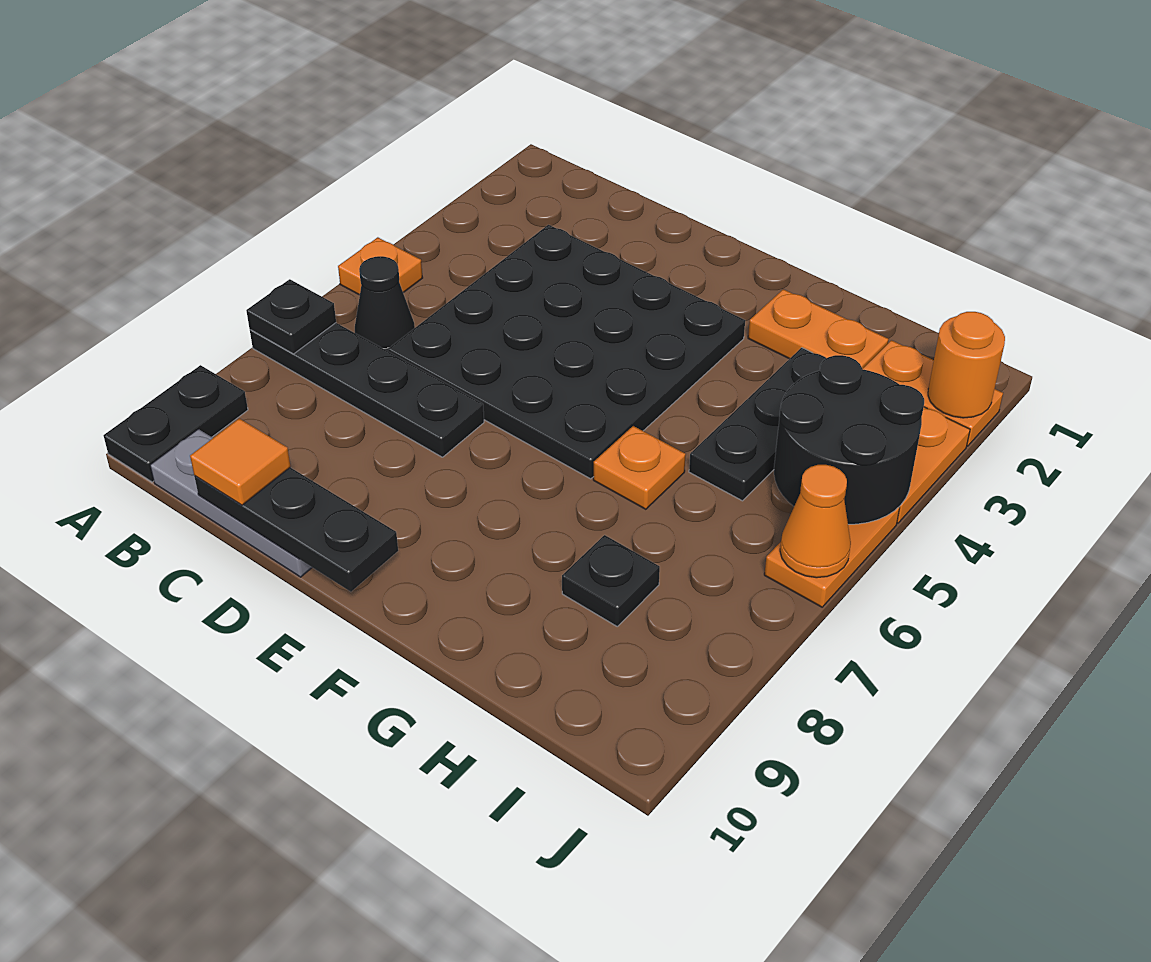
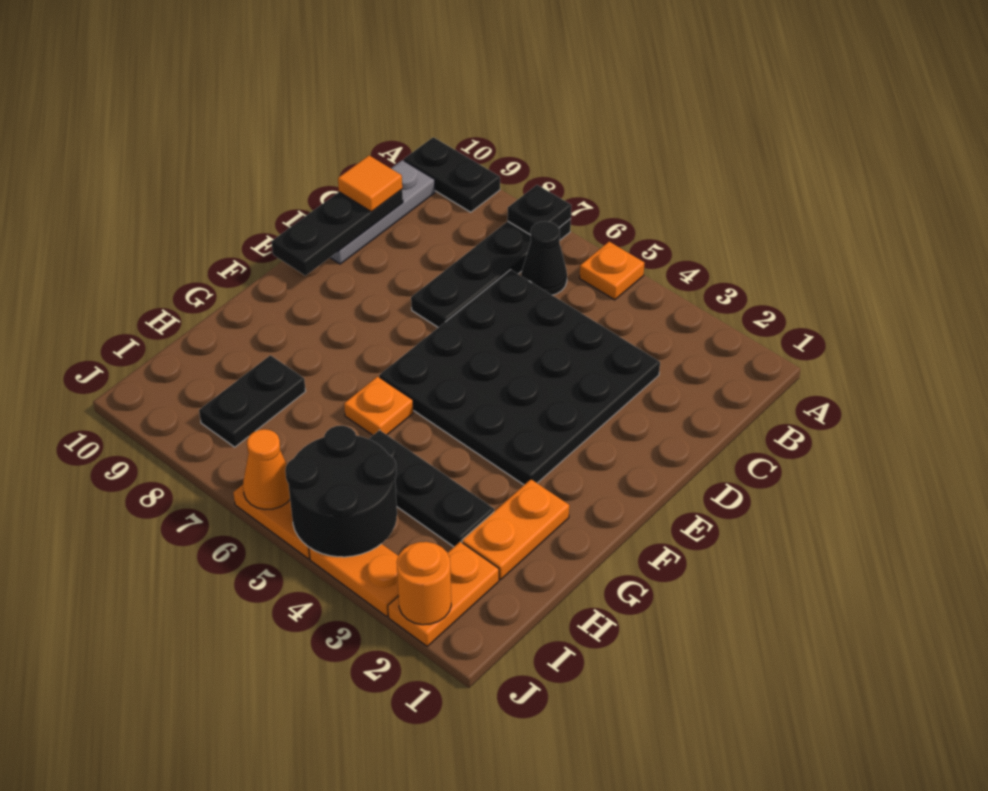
black plate H8 level 1 -> black plate H8:I8 level 1

